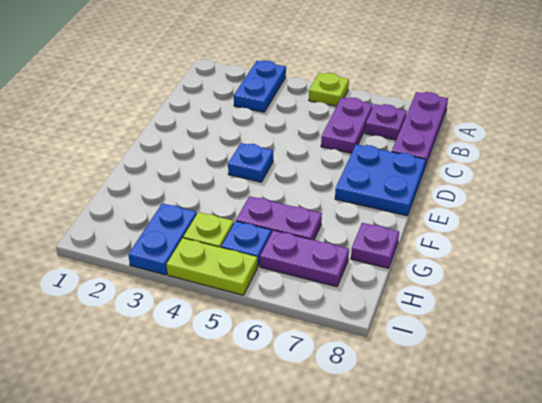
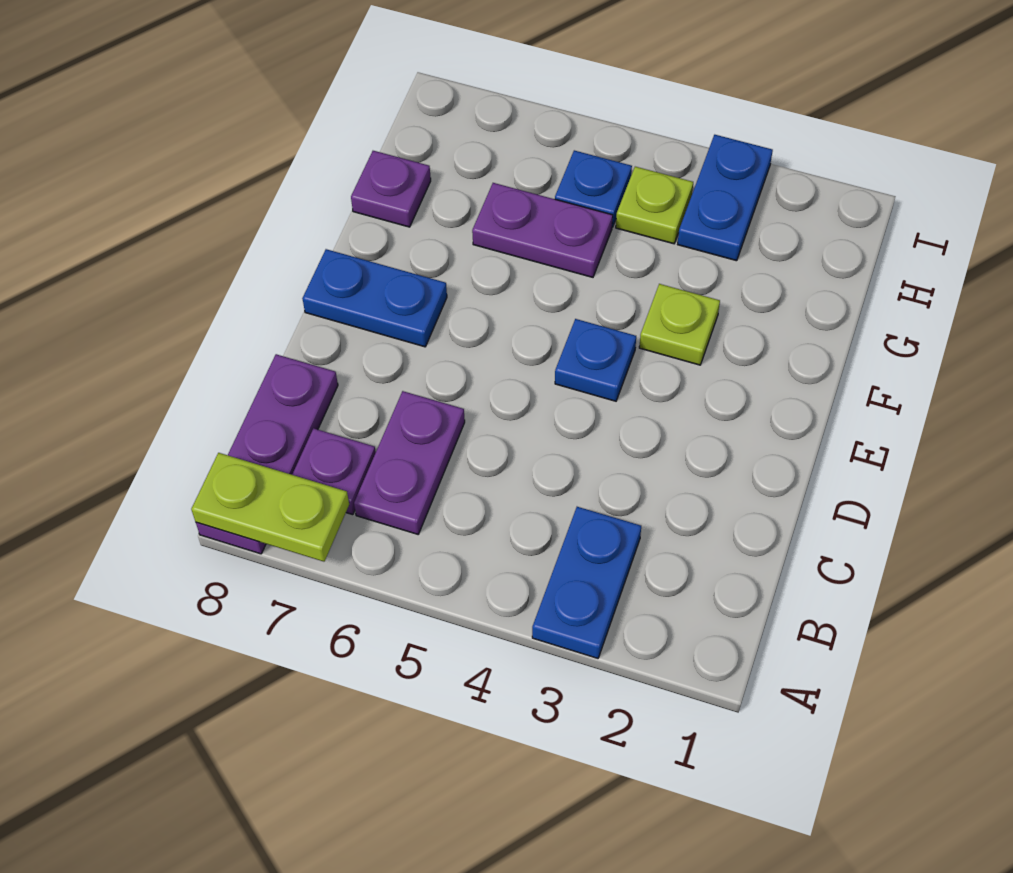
lime plate A5 level 1 -> lime plate F3 level 1
blue plate D7:E8 level 1 -> blue plate E7:E8 level 1
purple plate H6:H7 level 1 -> none
lime plate I4:I5 level 1 -> lime plate A7:A8 level 2

